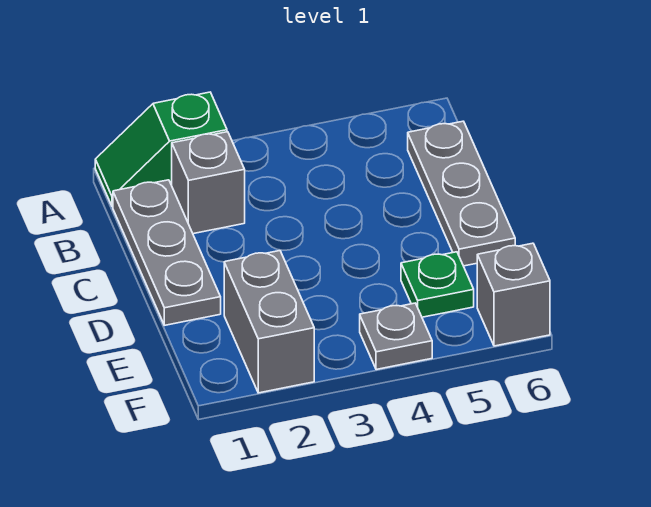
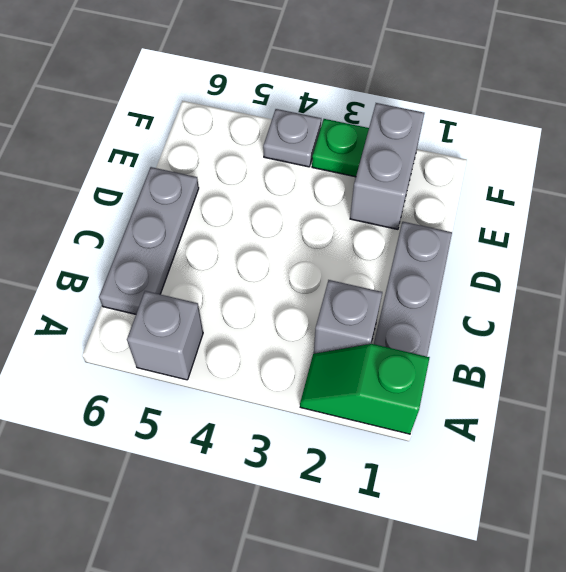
green slope A1:A2 level 1 top 2 -> green slope A1:A2 level 1 top 1
green plate E5 level 1 -> green plate F3 level 1
grey brick F6 level 1 -> grey brick A5 level 1

